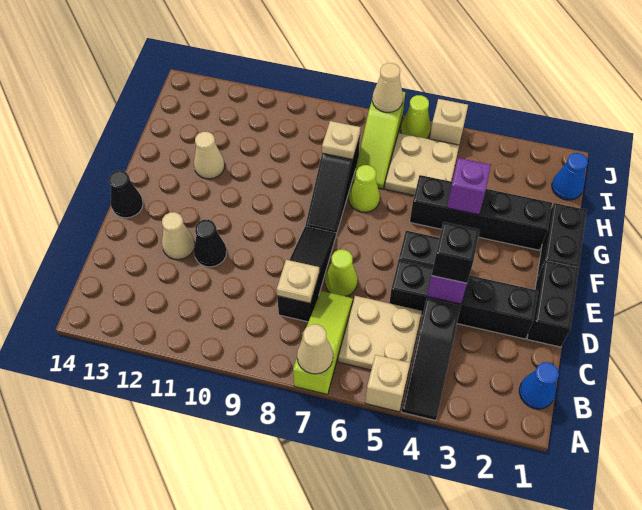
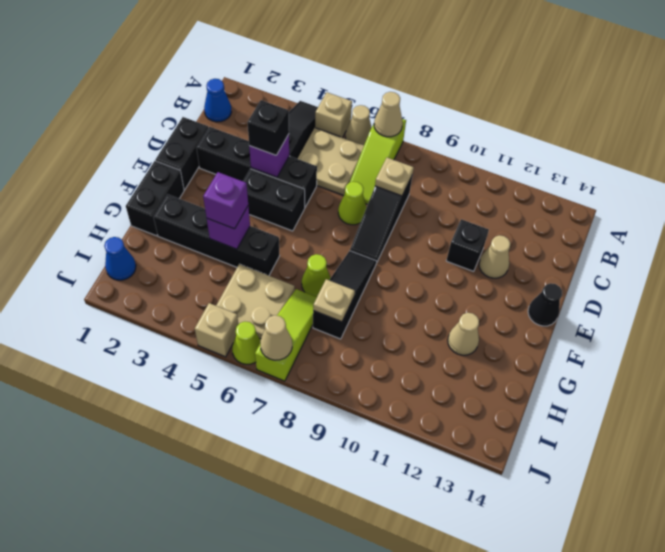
none -> tan cone A6 level 1
black cone D11 level 1 -> black brick D11 level 1
none -> purple brick G4 level 3

